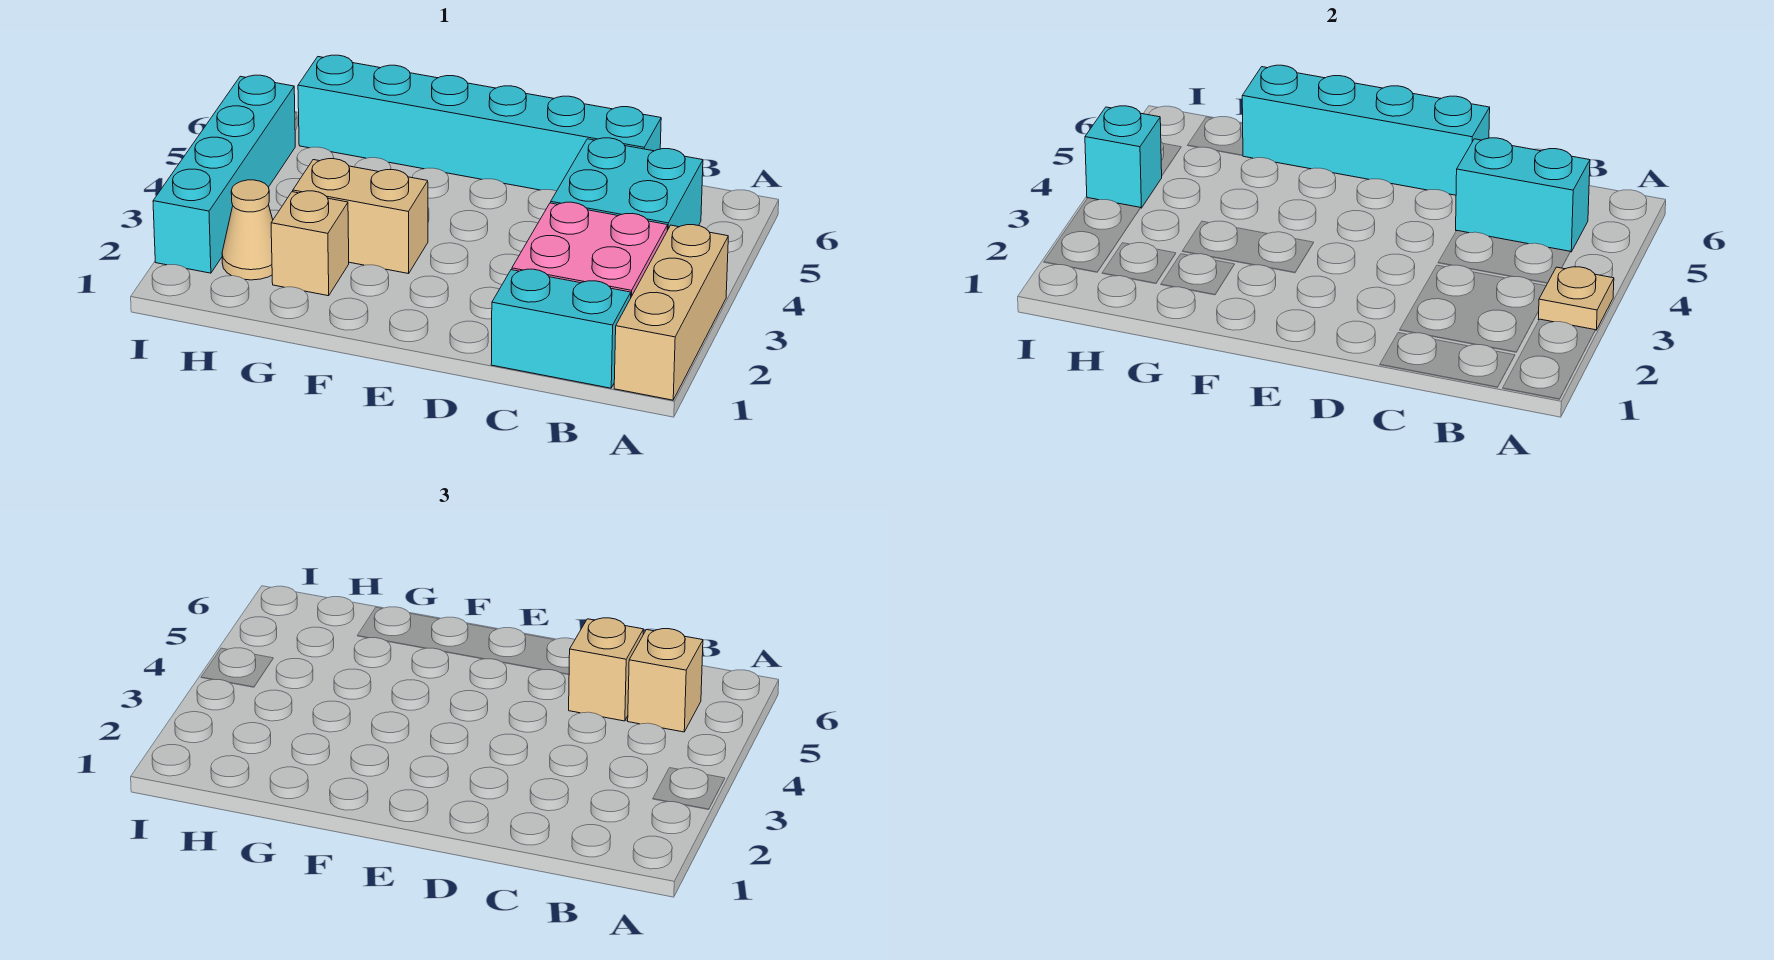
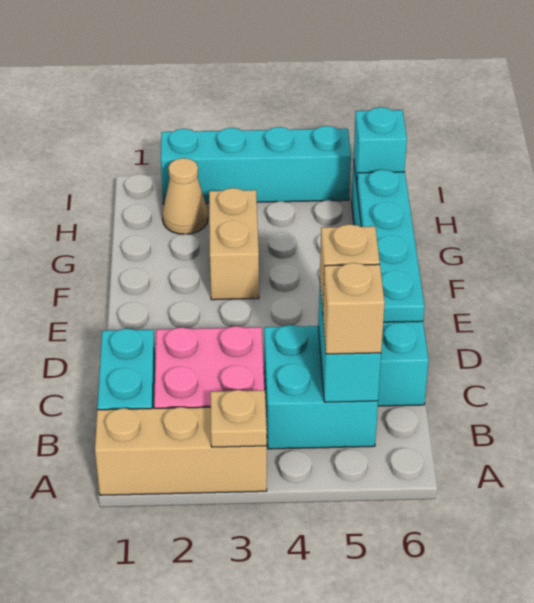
cyan brick D6:G6 level 2 -> cyan plate D6:G6 level 2
tan brick G2 level 1 -> none
cyan brick I4 level 2 -> cyan brick H6 level 2

